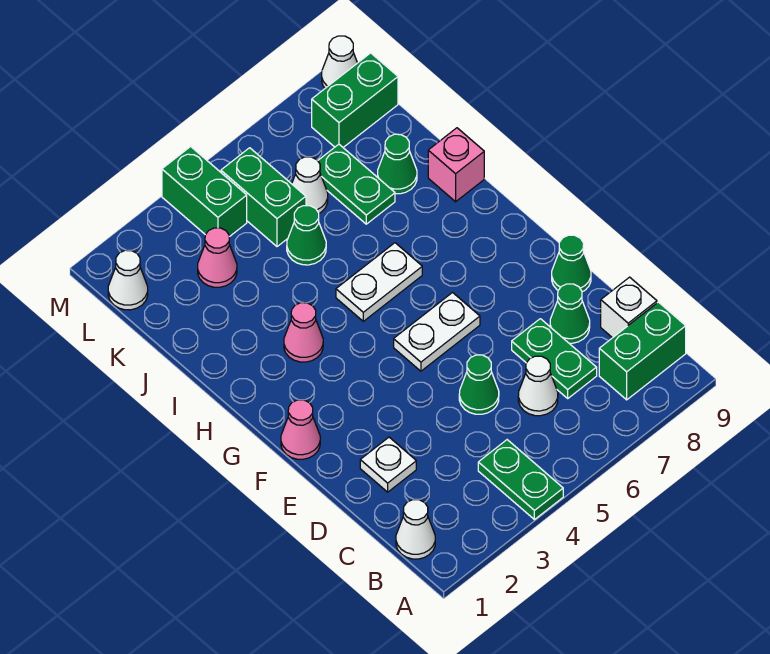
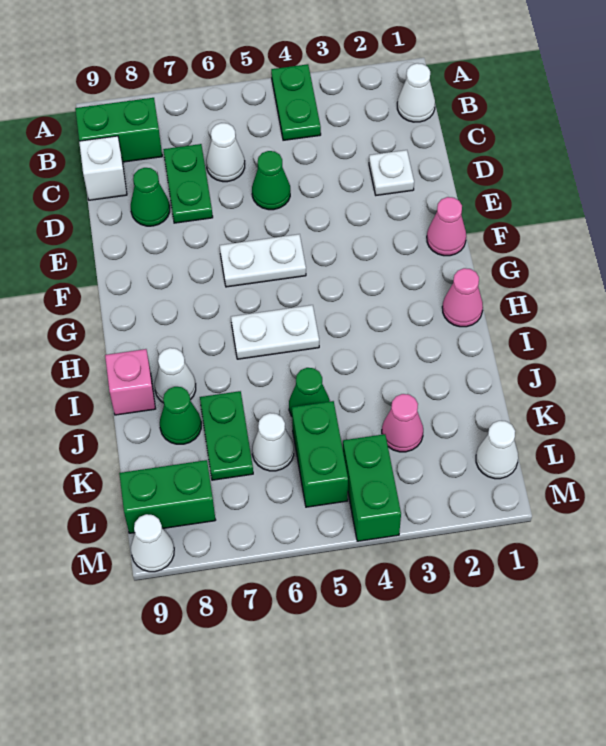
green cone E9 level 1 -> none
pink cone H3 level 1 -> pink cone H1 level 1
none -> white cone I8 level 1

